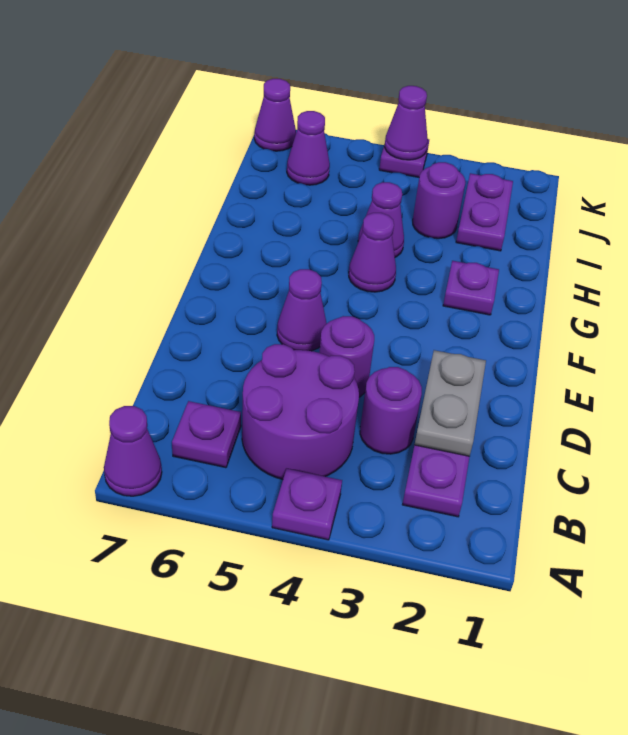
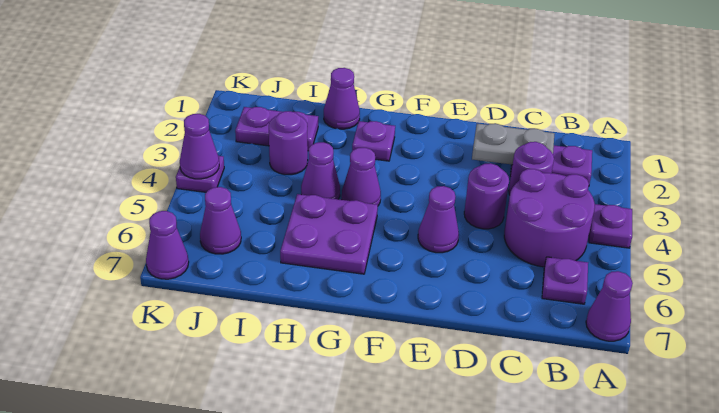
none -> purple plate G5:H6 level 1
none -> purple cone H1 level 1

